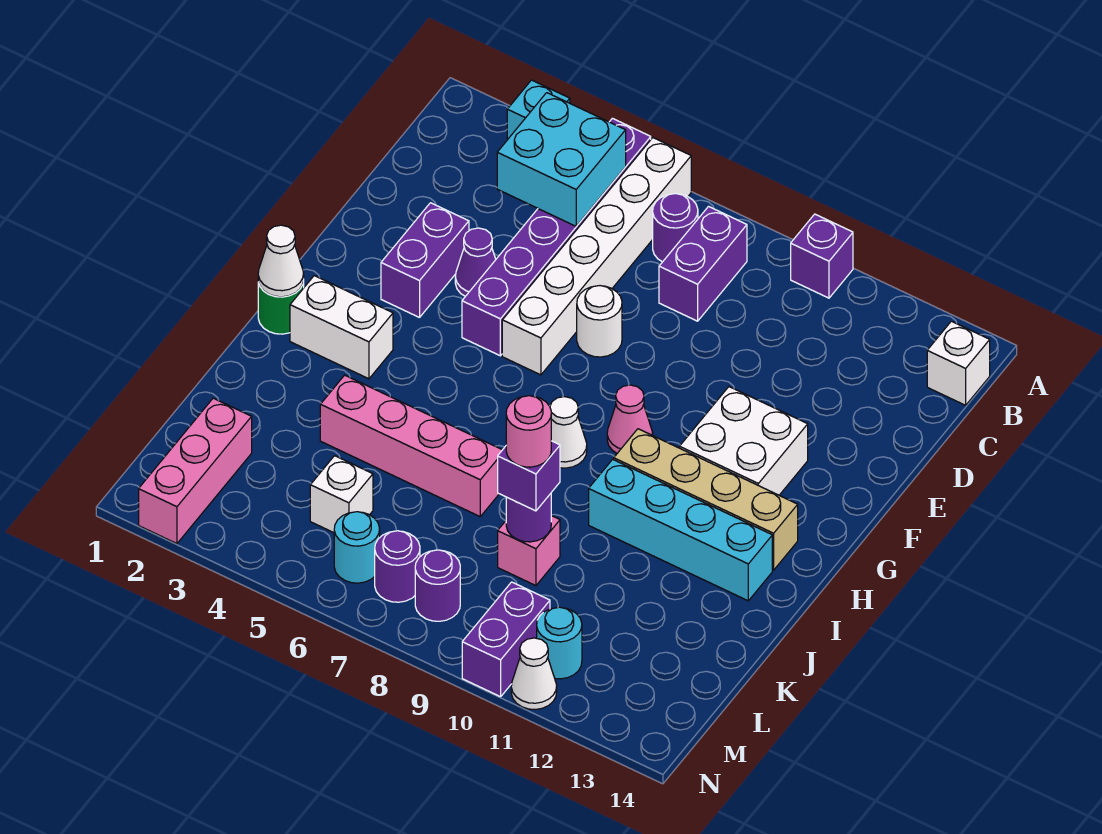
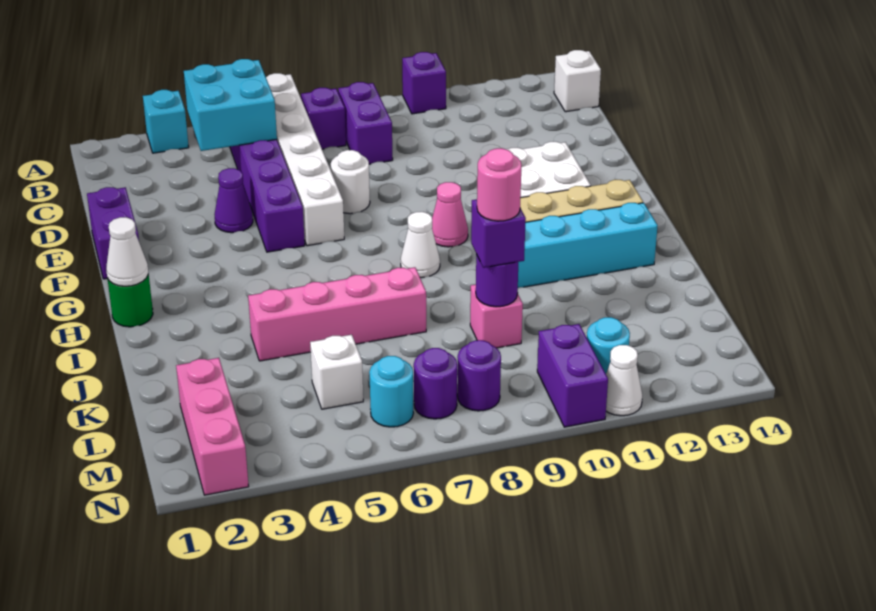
purple round brick B7 level 1 -> purple brick B7 level 1
purple brick E3:F3 level 1 -> purple brick E1:F1 level 1
white brick H2:H3 level 1 -> none

